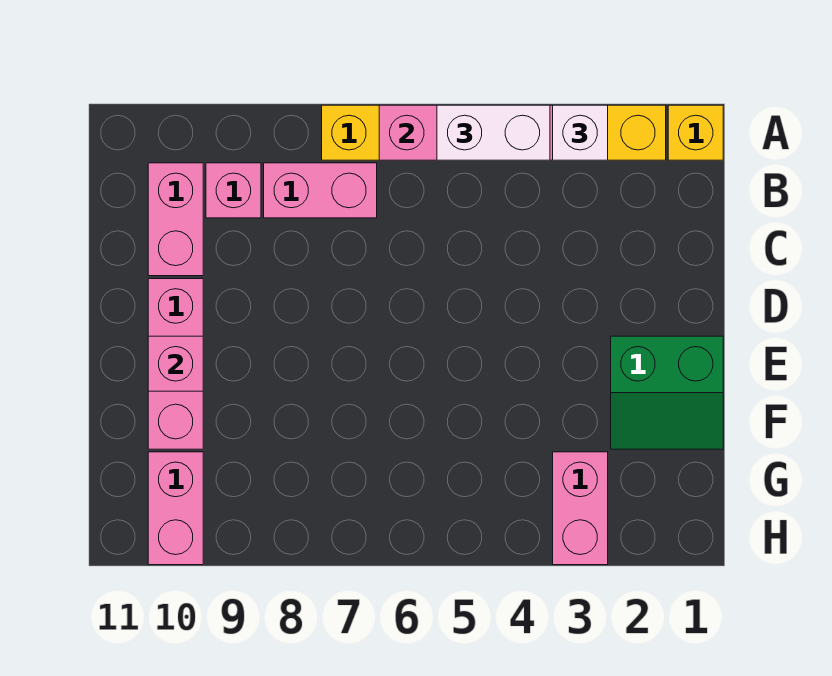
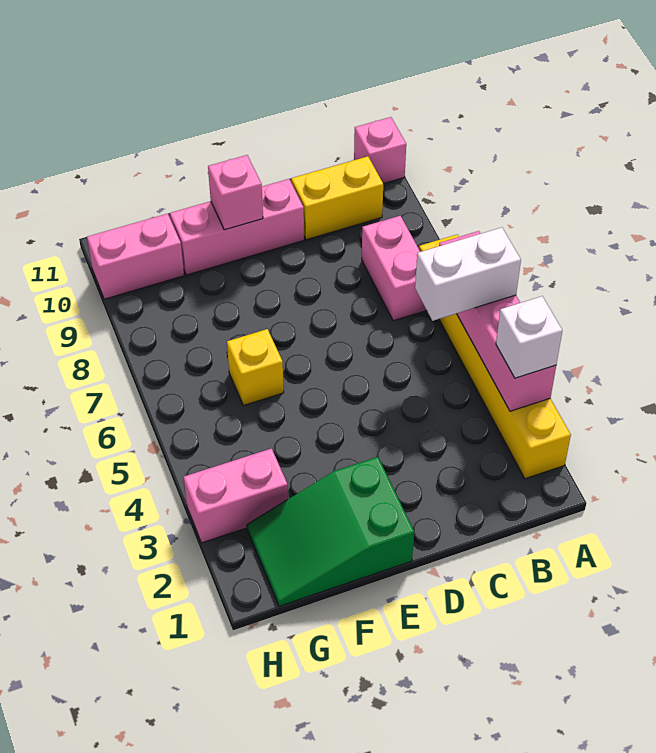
yellow brick A1 level 1 -> yellow brick F6 level 1
white brick A4:A5 level 3 -> white brick A5:B5 level 3
pink brick B9 level 1 -> pink brick A11 level 1
pink brick B10:C10 level 1 -> yellow brick B10:C10 level 1
green slope E1:F2 level 1 top E -> green slope E1:G2 level 1 top E

